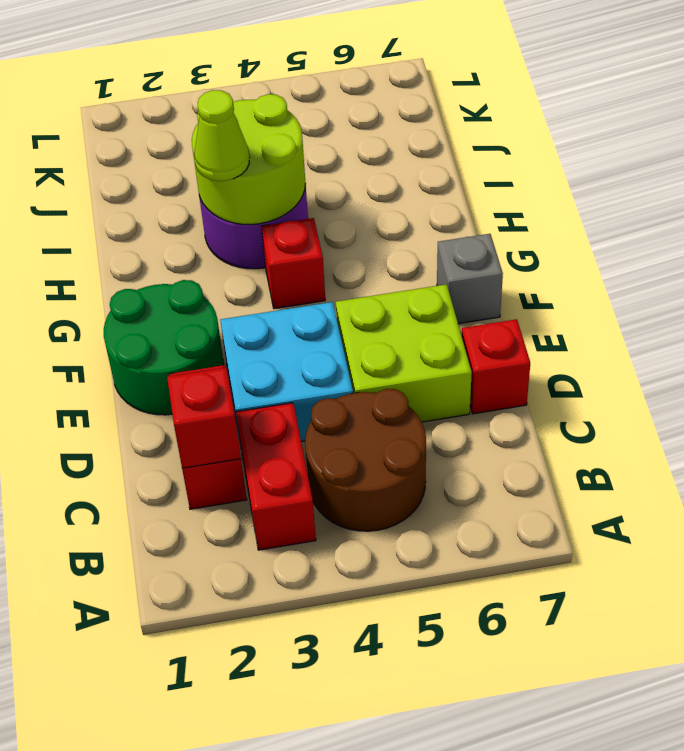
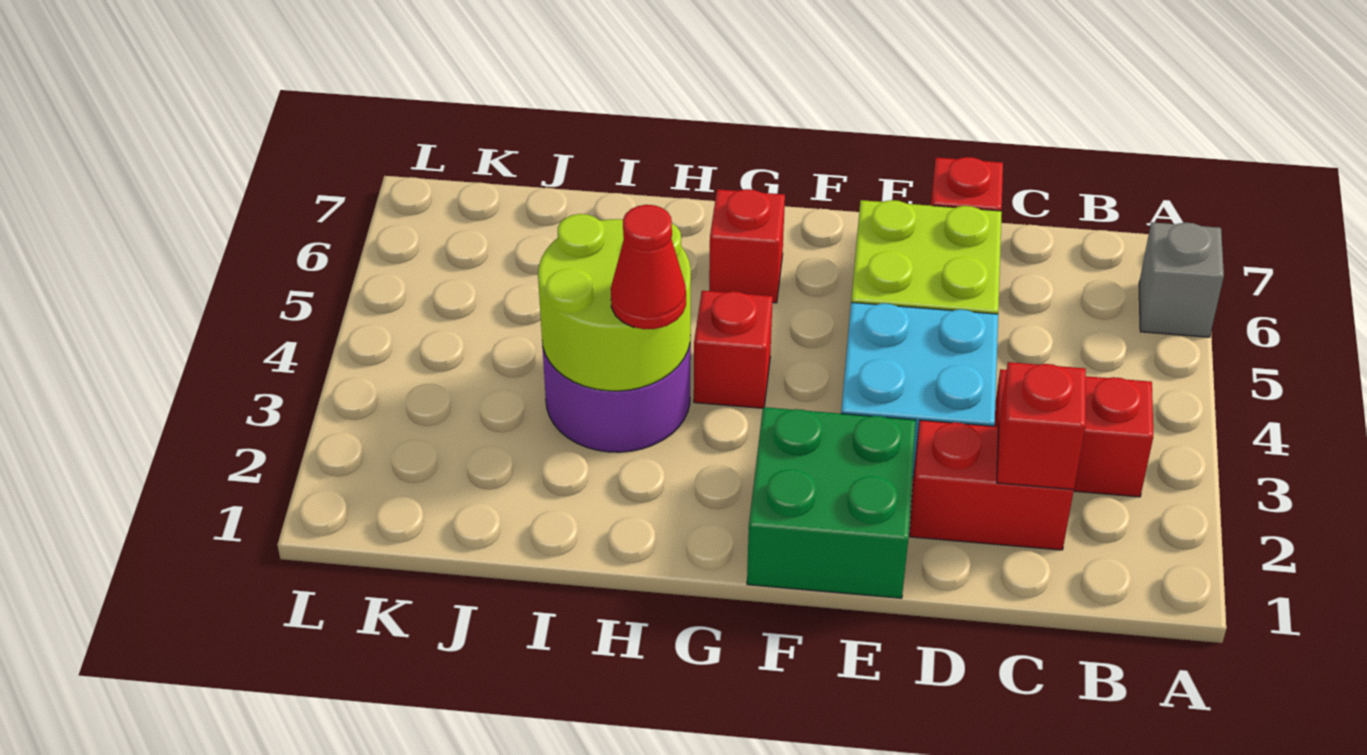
brown round brick B4:C5 level 1 -> none
green round brick E1:F2 level 1 -> green brick E1:F2 level 1
grey brick F7 level 1 -> grey brick A6 level 1
none -> red brick G6 level 1
lime cone H3 level 3 -> red cone H3 level 3

